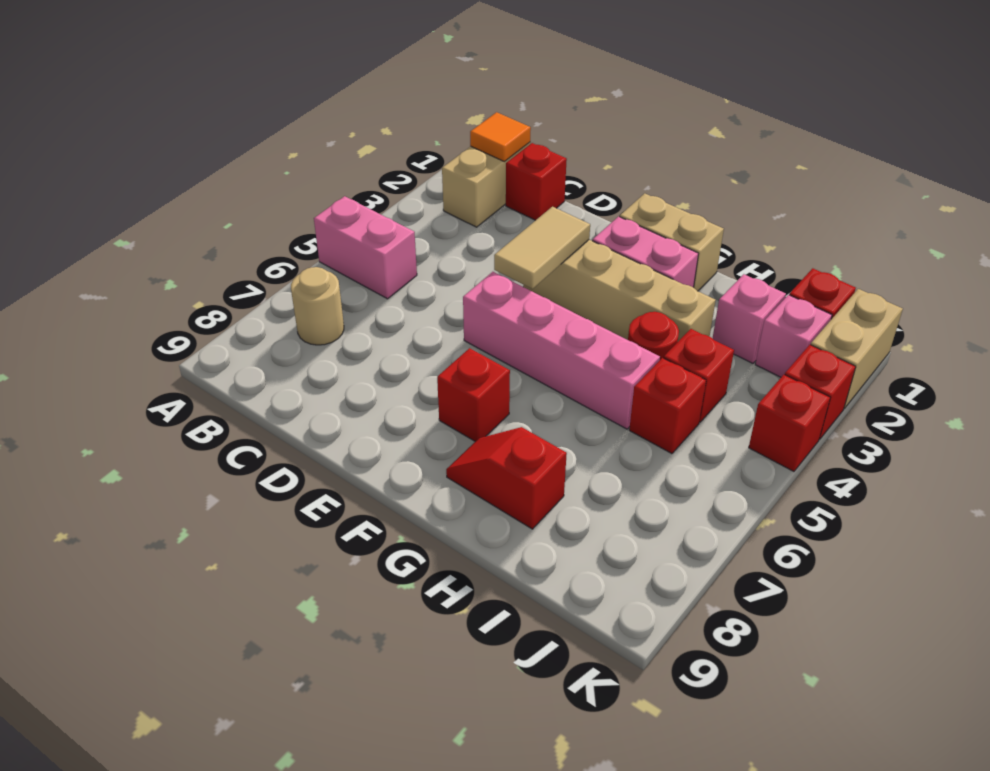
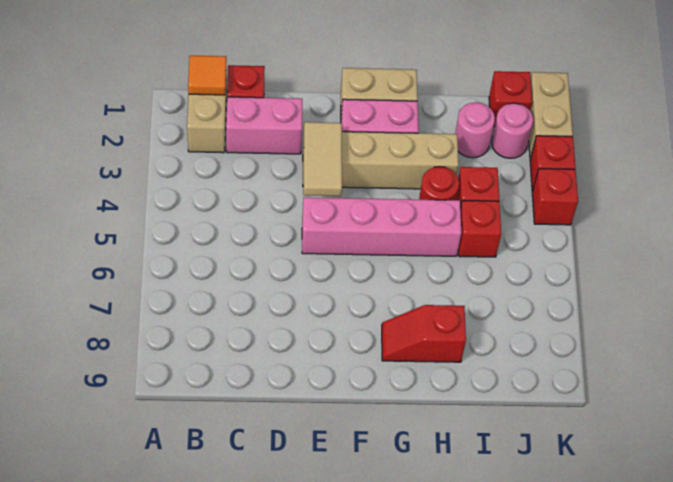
pink brick A5:B5 level 1 -> pink brick C2:D2 level 1
tan round brick B7 level 1 -> none
red brick F7 level 1 -> none
pink brick I2 level 1 -> pink round brick I2 level 1
pink brick J2 level 1 -> pink round brick J2 level 1

